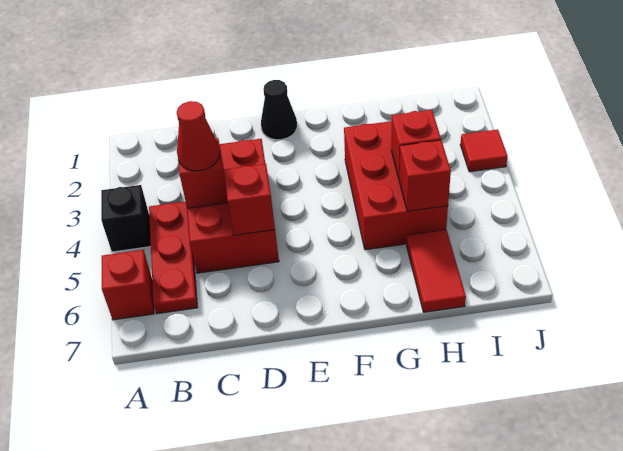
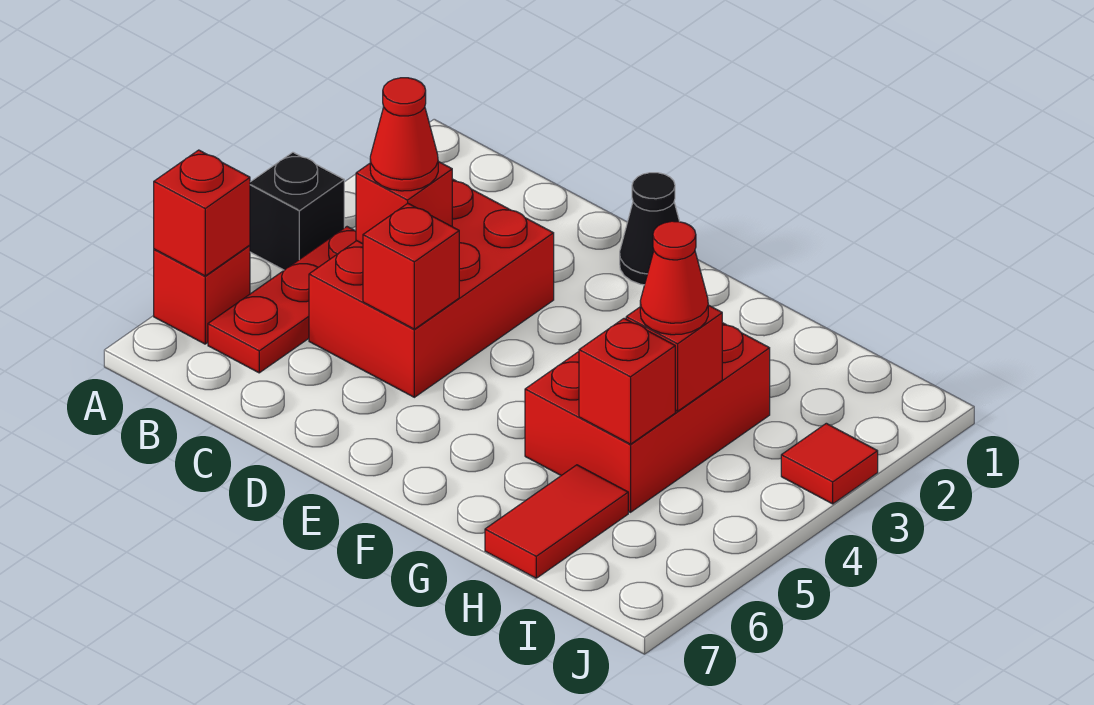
none -> red brick A6 level 2
none -> red cone H4 level 3

